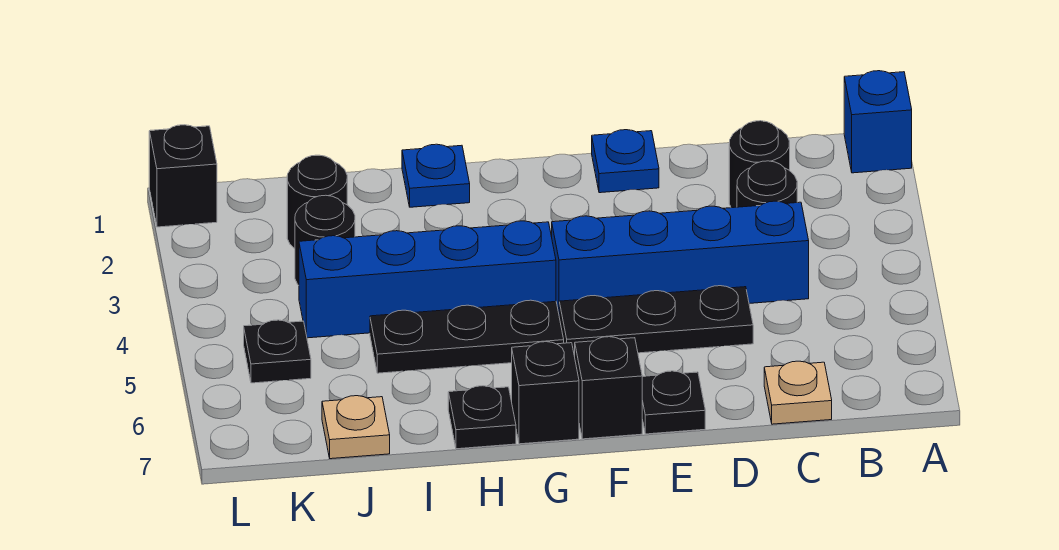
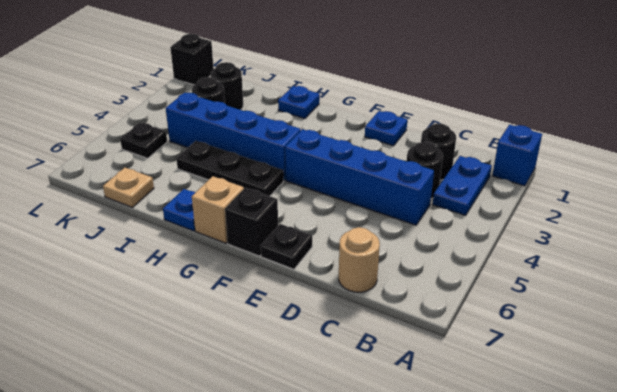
none -> blue plate B2:B3 level 1
tan plate C7 level 1 -> tan round brick C7 level 1
black plate D5:F5 level 1 -> none
black brick G7 level 1 -> tan brick G7 level 1
black plate H7 level 1 -> blue plate H7 level 1

